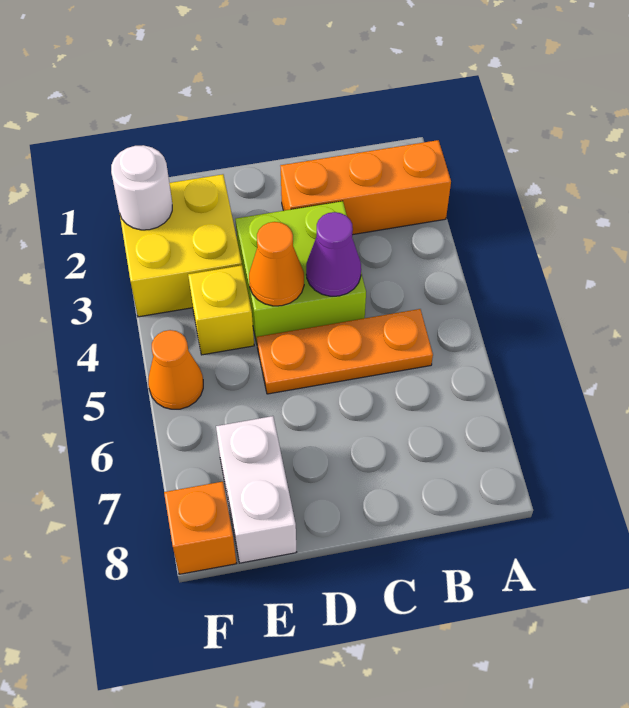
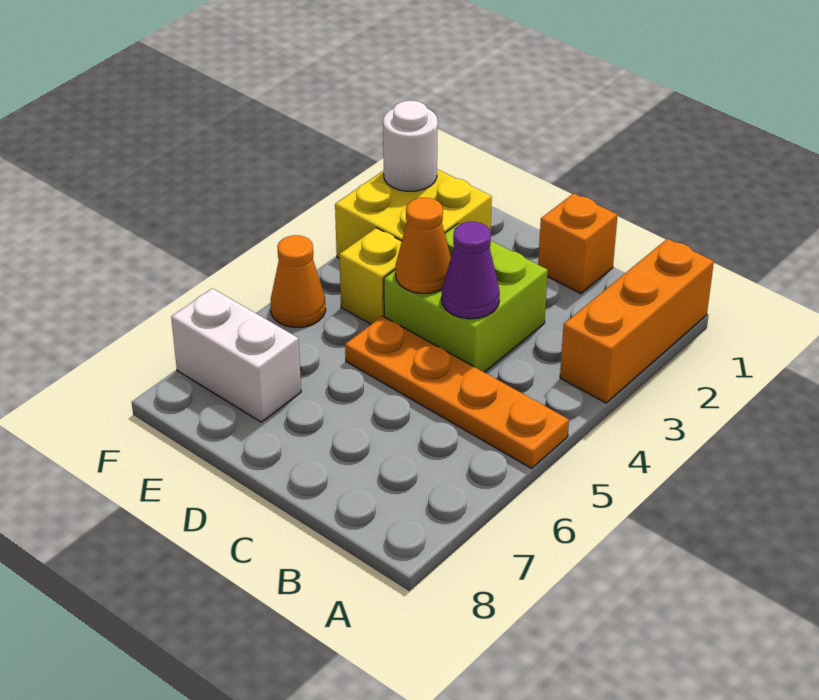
orange brick A2:C2 level 1 -> orange brick A1:A3 level 1
orange plate B5:D5 level 1 -> orange plate A5:D5 level 1
white brick E7:E8 level 1 -> white brick E7:F7 level 1
orange brick F8 level 1 -> orange brick C1 level 1

